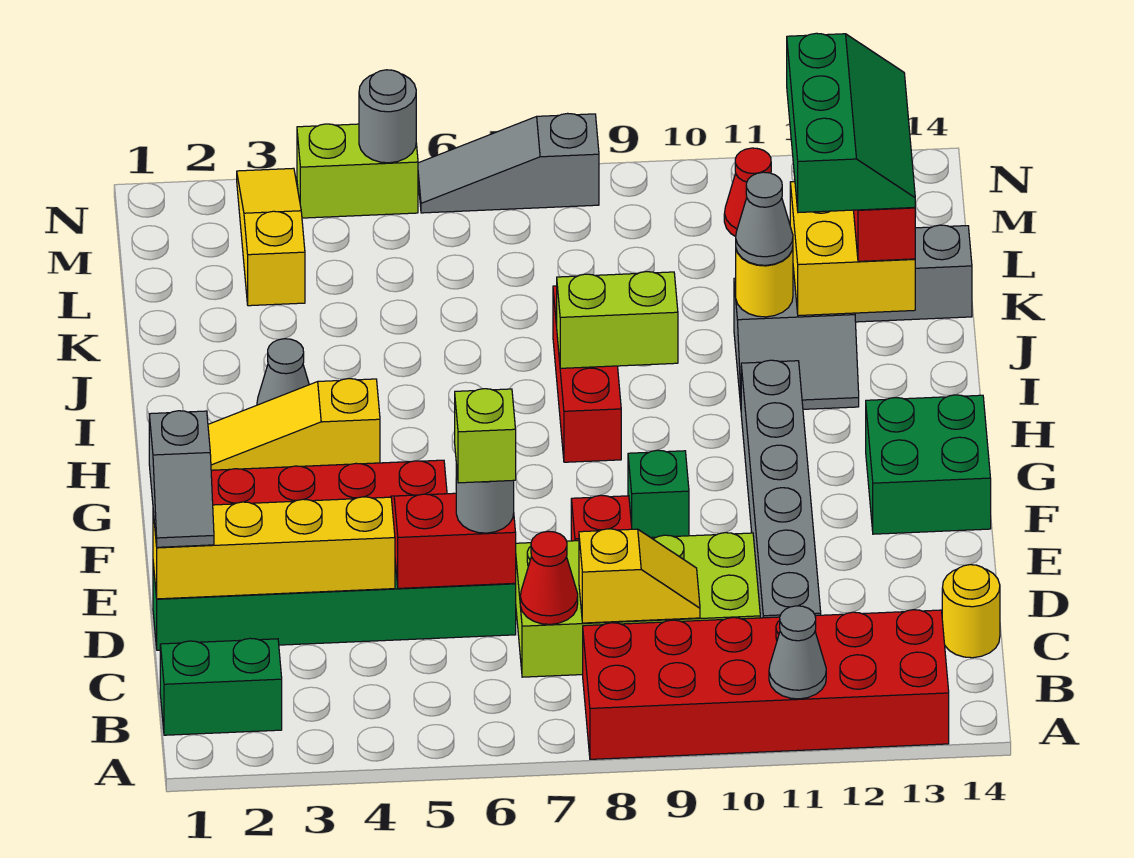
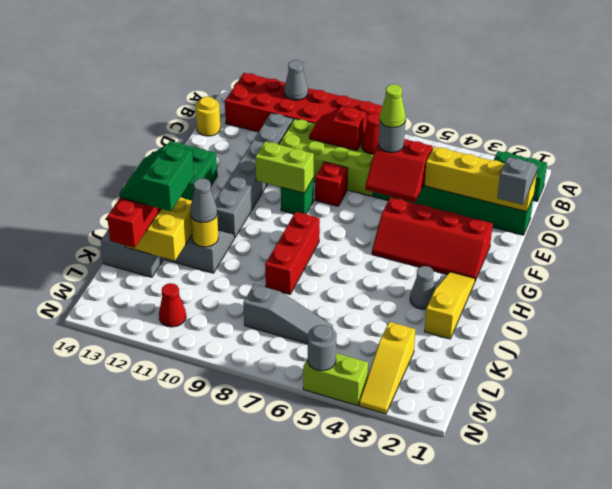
yellow slope C8:C9 level 2 top 8 -> red slope C8:C9 level 2 top 8
lime brick D6 level 4 -> lime cone D6 level 4
yellow slope H2:H4 level 1 top 4 -> yellow slope H2:J2 level 1 top J
lime brick I8:I9 level 2 -> lime brick F9:F10 level 2
green slope J12:L13 level 4 top 12 -> green slope J12:K13 level 4 top 12
grey slope N6:N8 level 1 top 8 -> grey slope L6:L8 level 1 top 8

